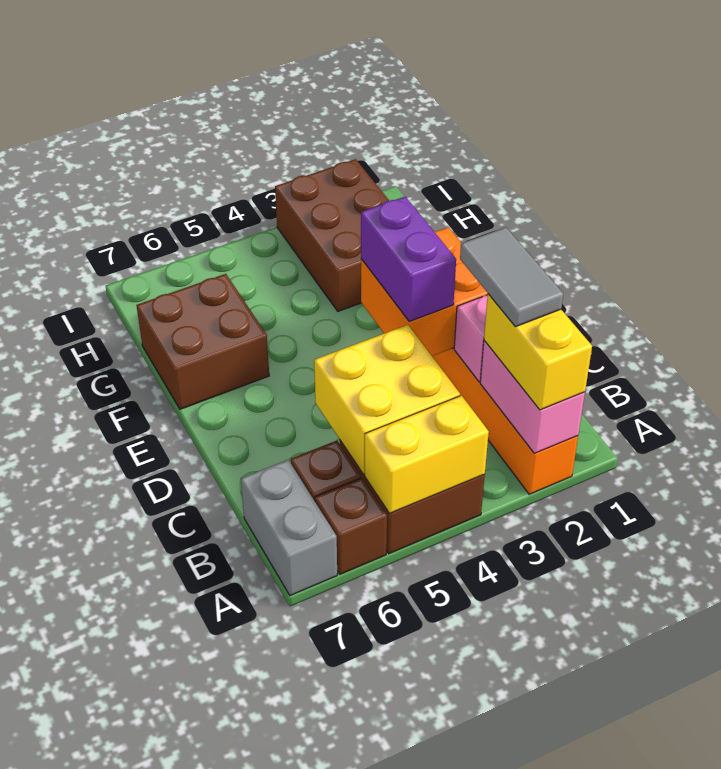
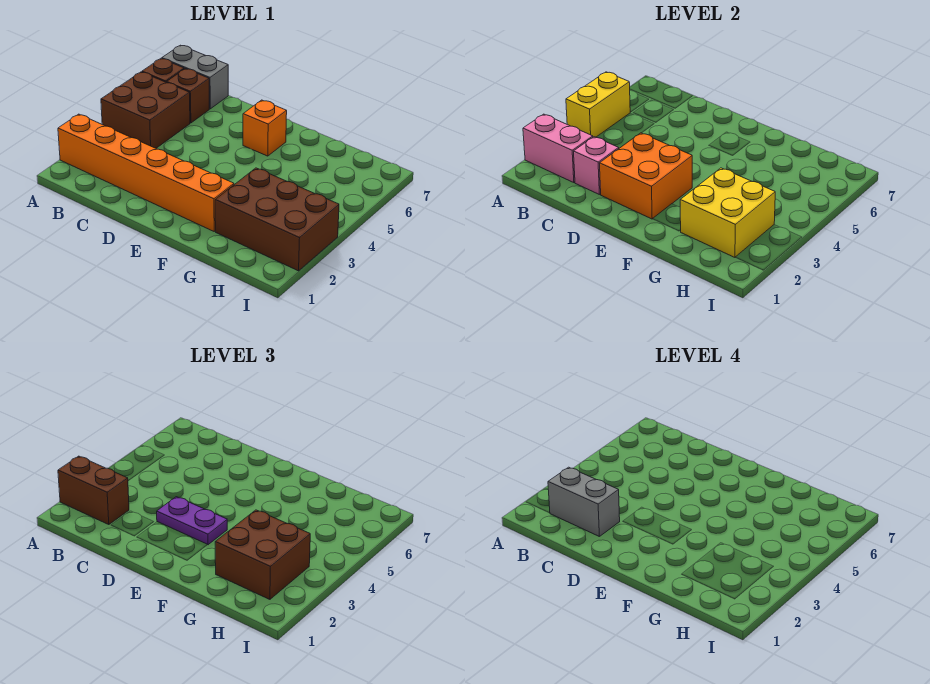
yellow brick A2:B2 level 3 -> brown brick A2:B2 level 3
grey tile B2:C2 level 4 -> grey brick B2:C2 level 4
yellow brick B4:C5 level 2 -> yellow brick G2:H3 level 2
purple brick D3:E3 level 3 -> purple plate D3:E3 level 3
none -> orange brick E6 level 1
brown brick F6:G7 level 1 -> brown brick G2:H3 level 3

